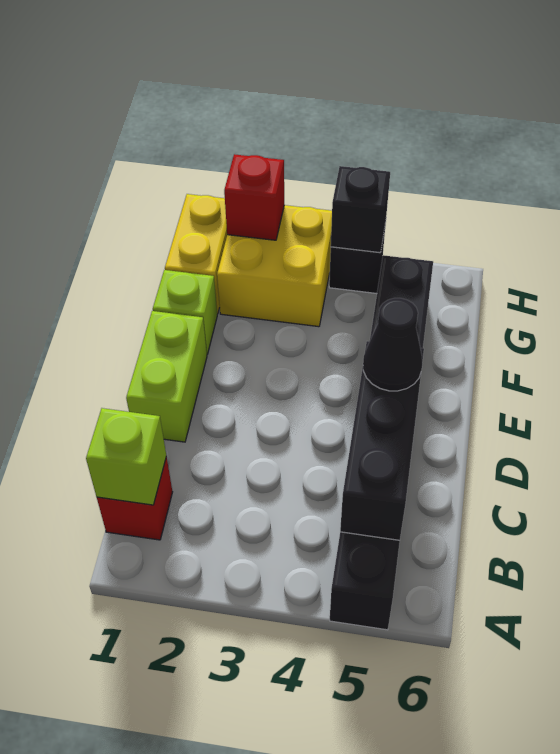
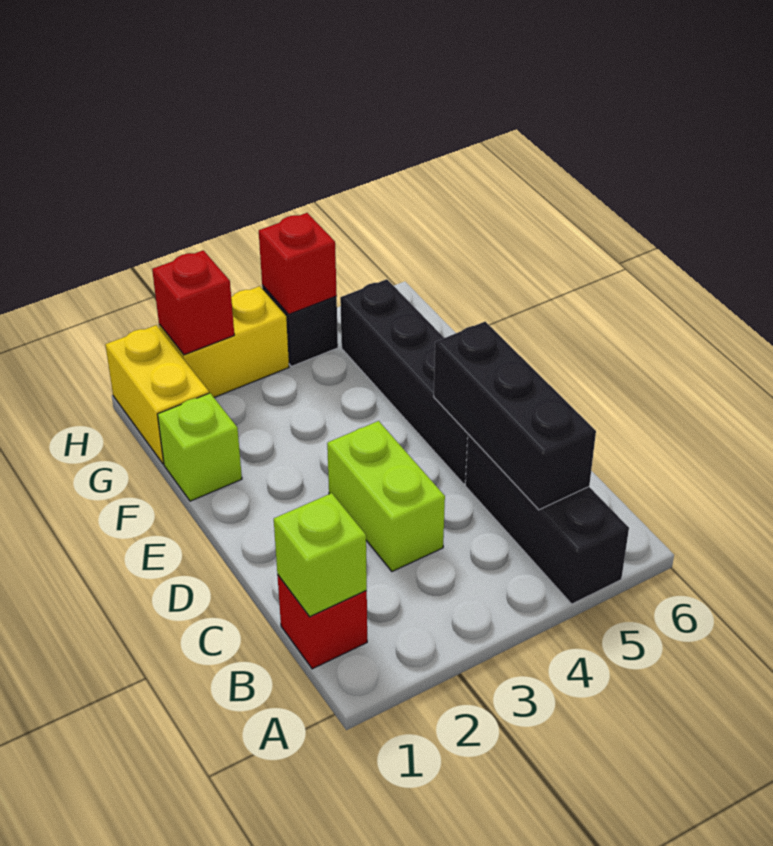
lime brick D1:E1 level 1 -> lime brick C3:D3 level 1
black cone D5 level 3 -> none
yellow brick G2:H3 level 1 -> yellow brick H2:H3 level 1
black brick H4 level 2 -> red brick H4 level 2

